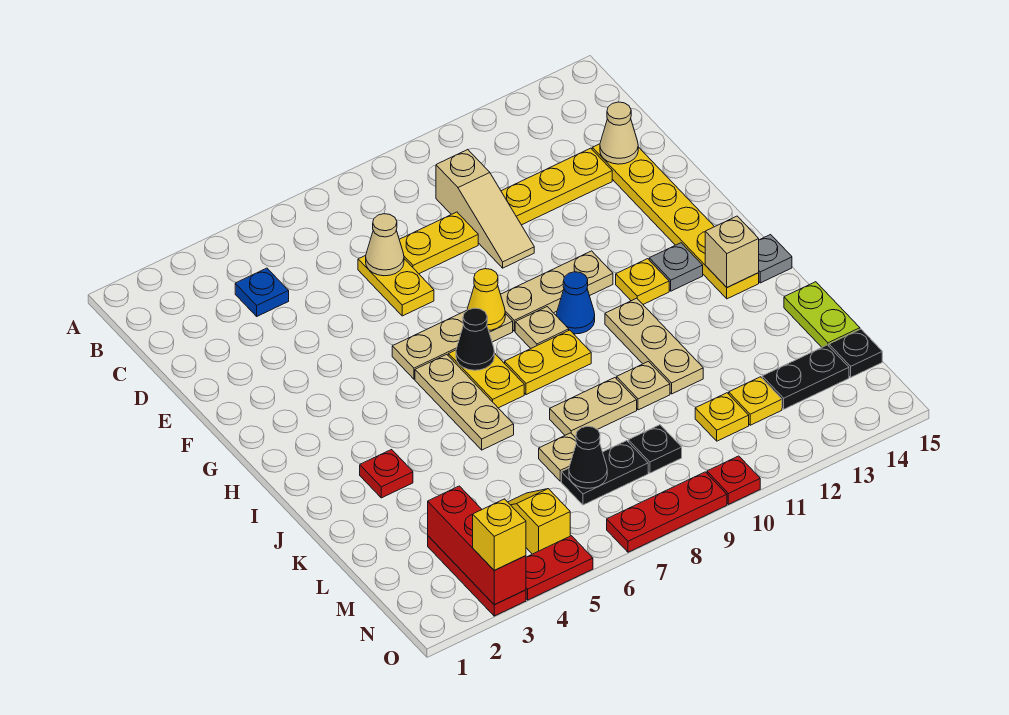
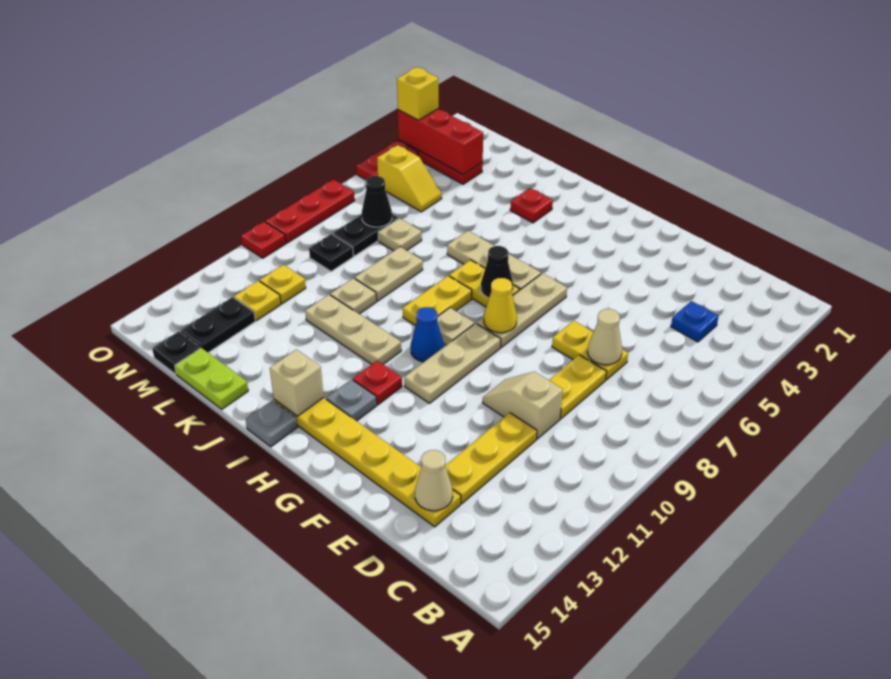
tan slope C10:E10 level 1 top C -> tan slope D10:E10 level 1 top D
yellow plate H12 level 1 -> red plate H12 level 1

